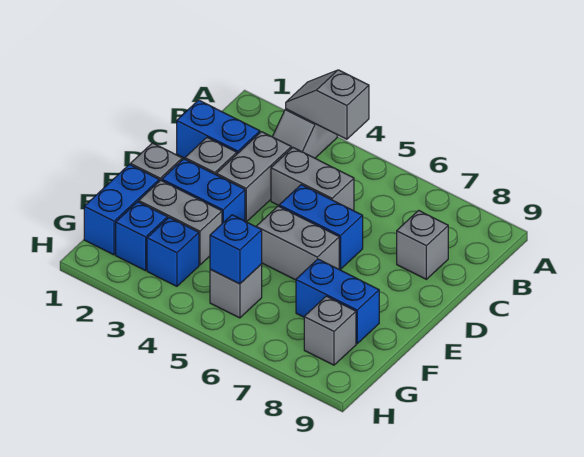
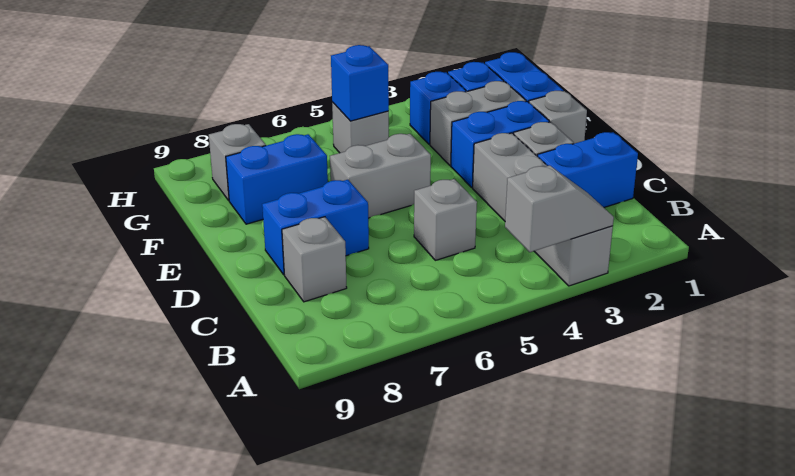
grey brick C4:C5 level 1 -> grey brick C5 level 1
blue brick D5:D6 level 1 -> blue brick D7:D8 level 1

